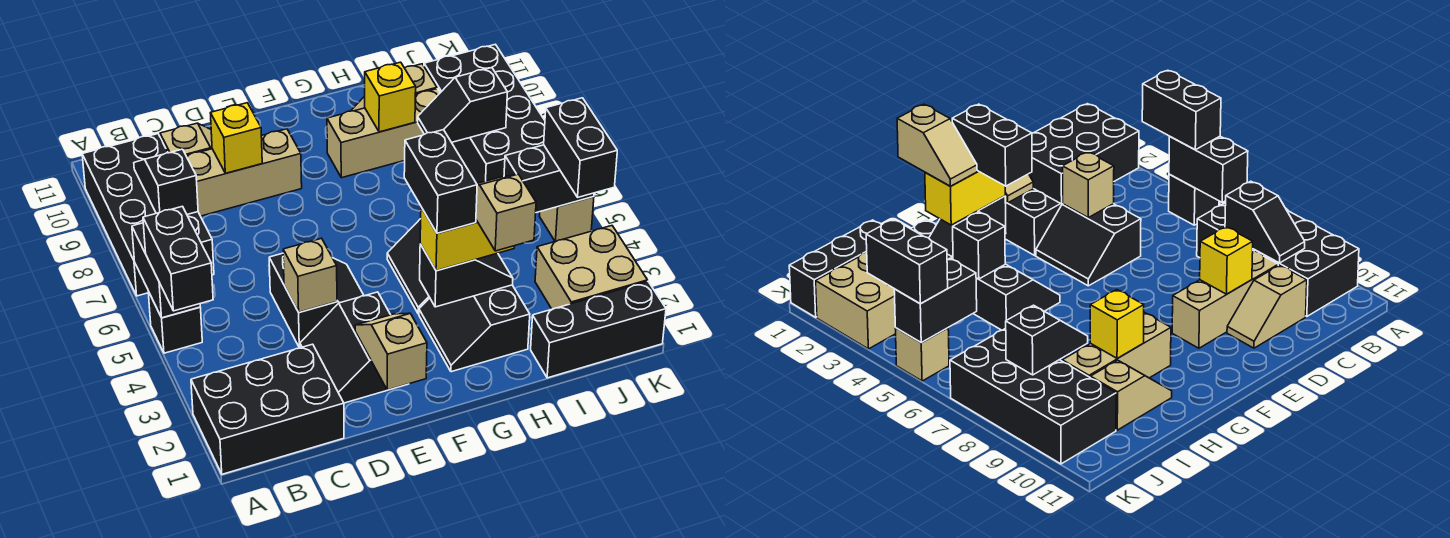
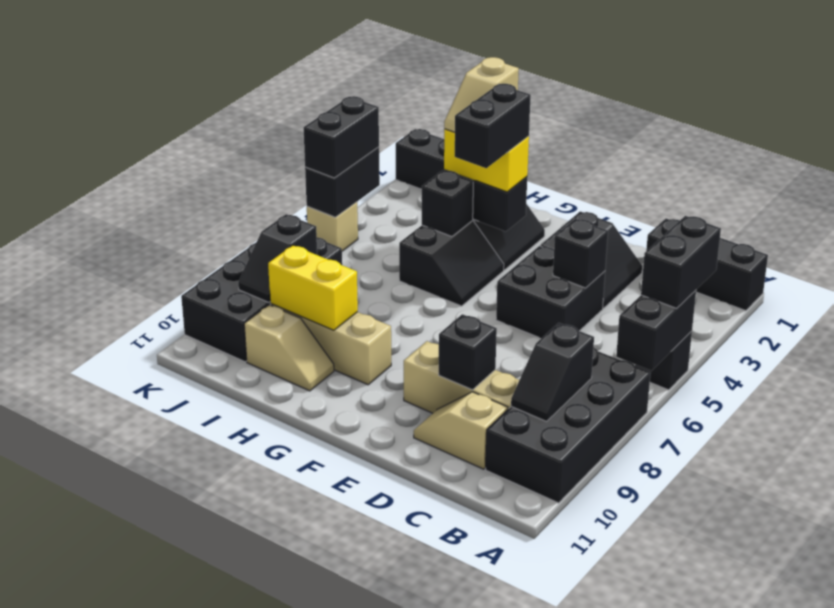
black brick A1:C2 level 1 -> black brick A1:C1 level 1
black slope D4:E5 level 1 top D -> black brick D4:E5 level 1
tan brick D4 level 2 -> black brick D4 level 2
yellow brick D9 level 2 -> black brick D9 level 2
tan slope E1:E2 level 2 top 1 -> none
yellow brick H9 level 2 -> yellow brick H9:I9 level 2
black slope I8:J8 level 2 top J -> black slope J8:J9 level 2 top 8
tan brick J2:K3 level 1 -> none
black brick J5:K5 level 2 -> black brick K4:K5 level 2

